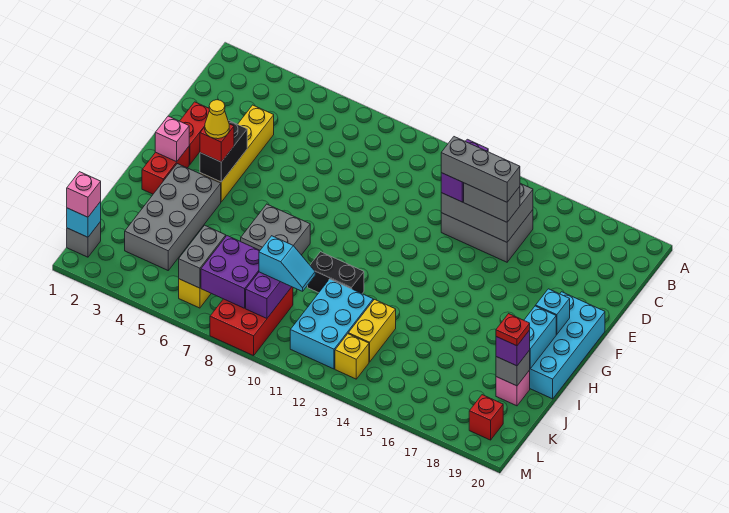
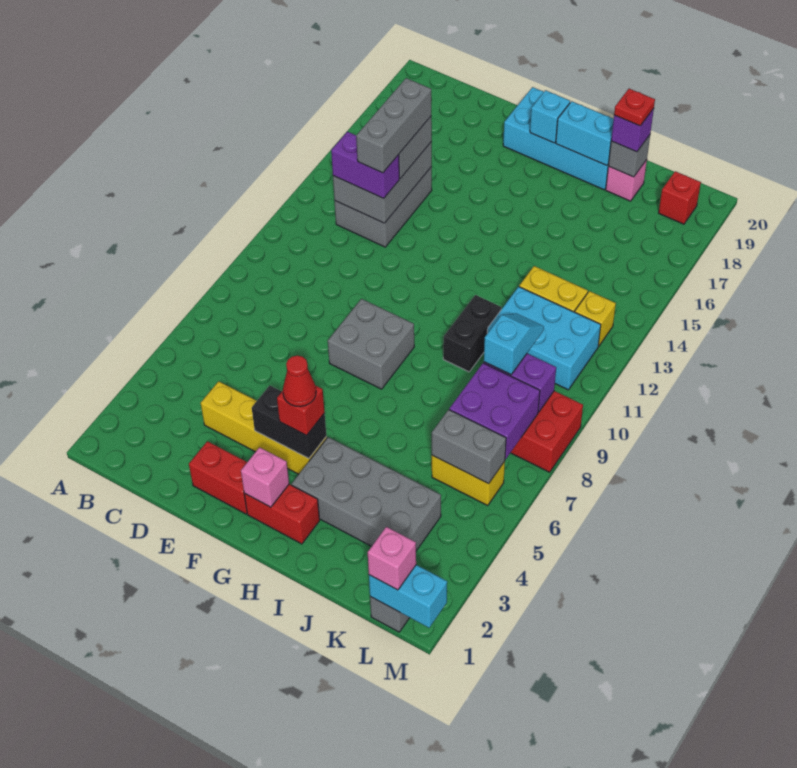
yellow cone G4 level 4 -> red cone G4 level 4
grey brick H7:I8 level 1 -> grey brick F8:G9 level 1
cyan brick L1 level 2 -> cyan brick L1:M1 level 2

